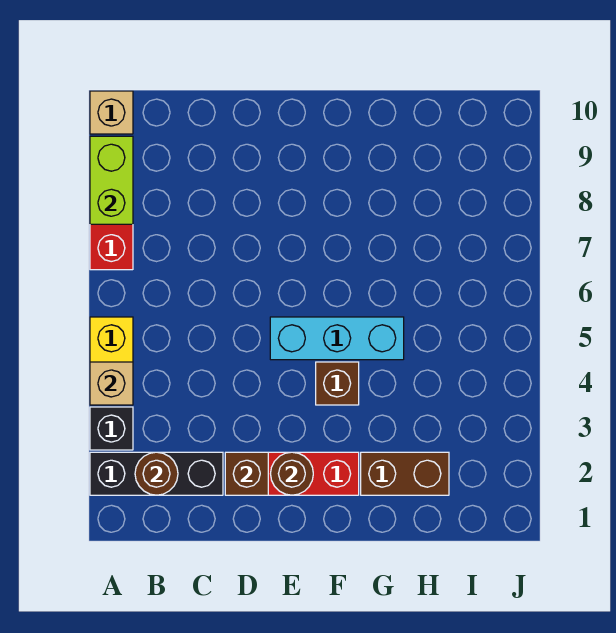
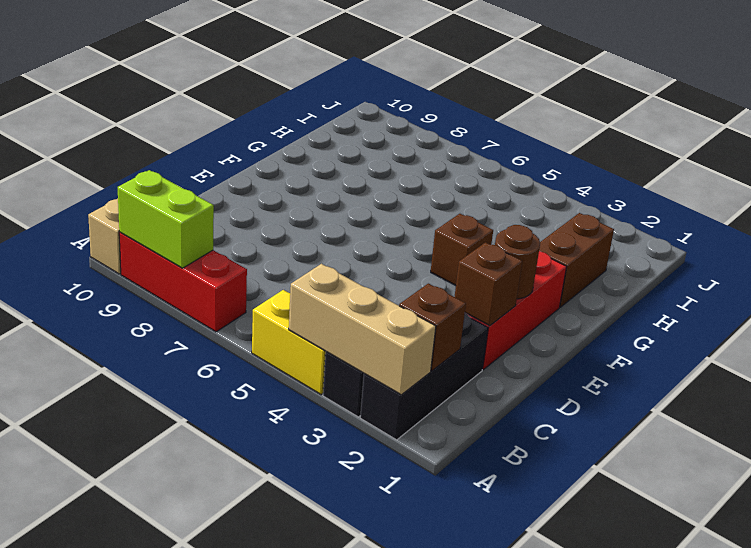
tan brick A4 level 2 -> tan brick A2:A4 level 2
brown round brick B2 level 2 -> brown brick B2 level 2
cyan brick E5:G5 level 1 -> none

